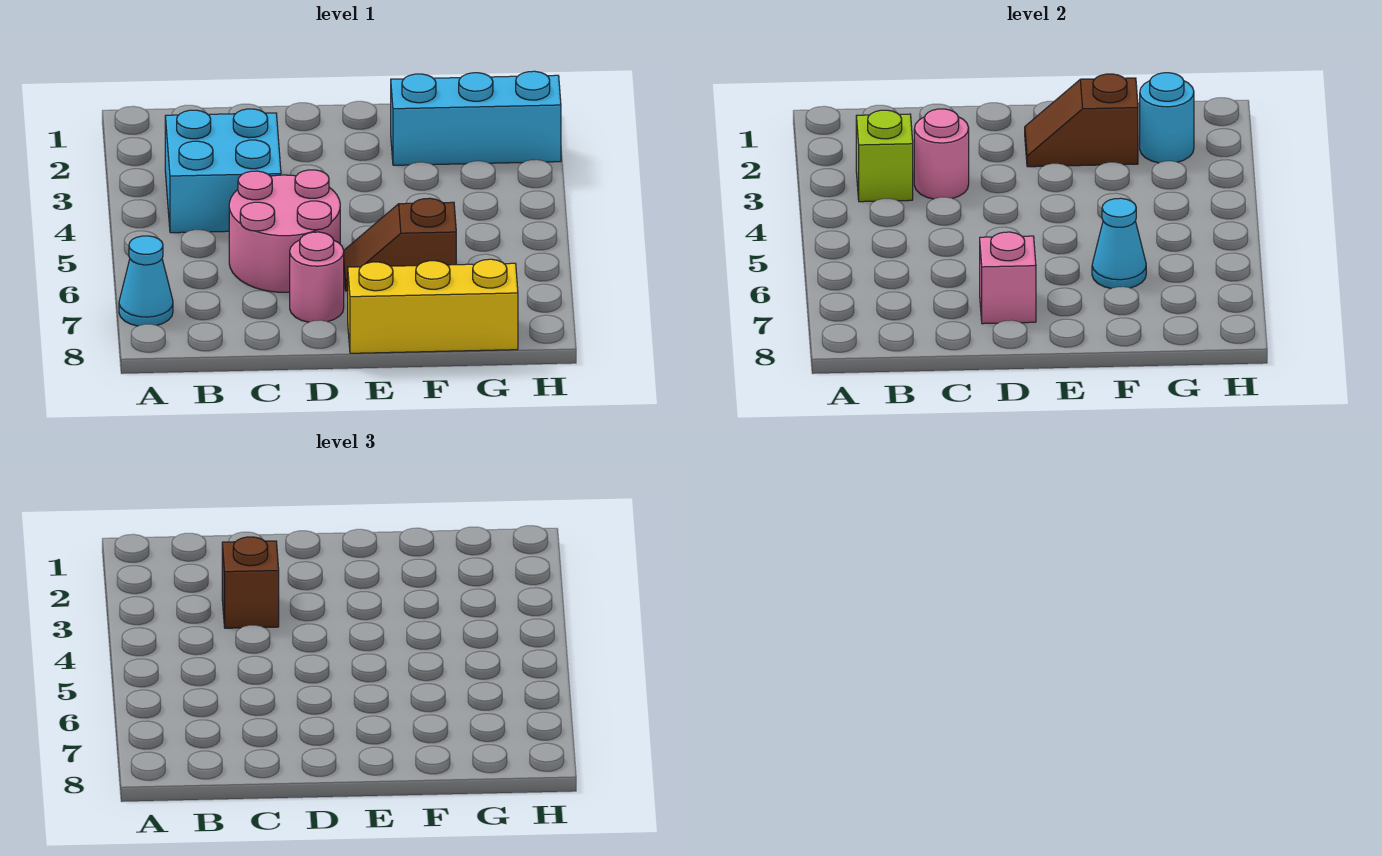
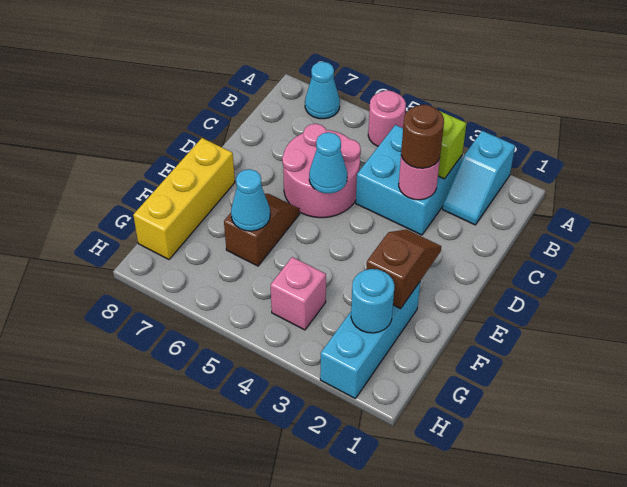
none -> cyan slope A2:B2 level 1 top A
brown brick C3 level 3 -> brown round brick C3 level 3
none -> cyan cone D5 level 2
pink round brick D7 level 1 -> pink round brick A5 level 1
pink brick D7 level 2 -> pink brick G4 level 1

